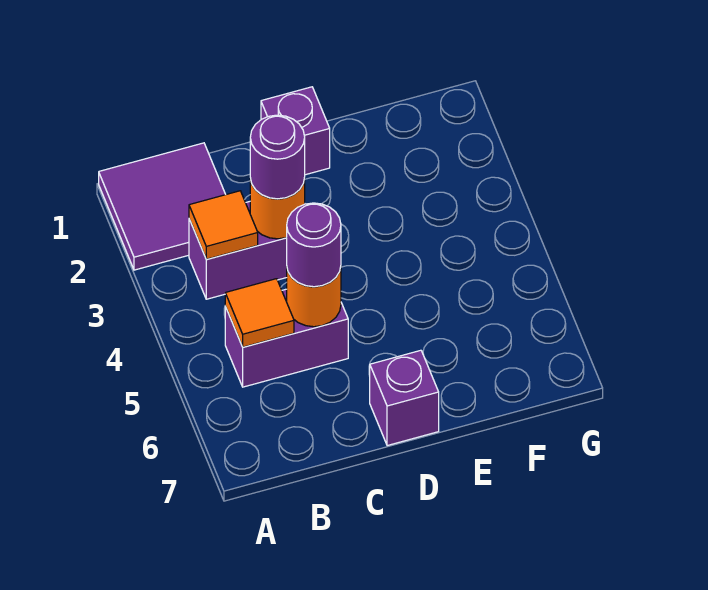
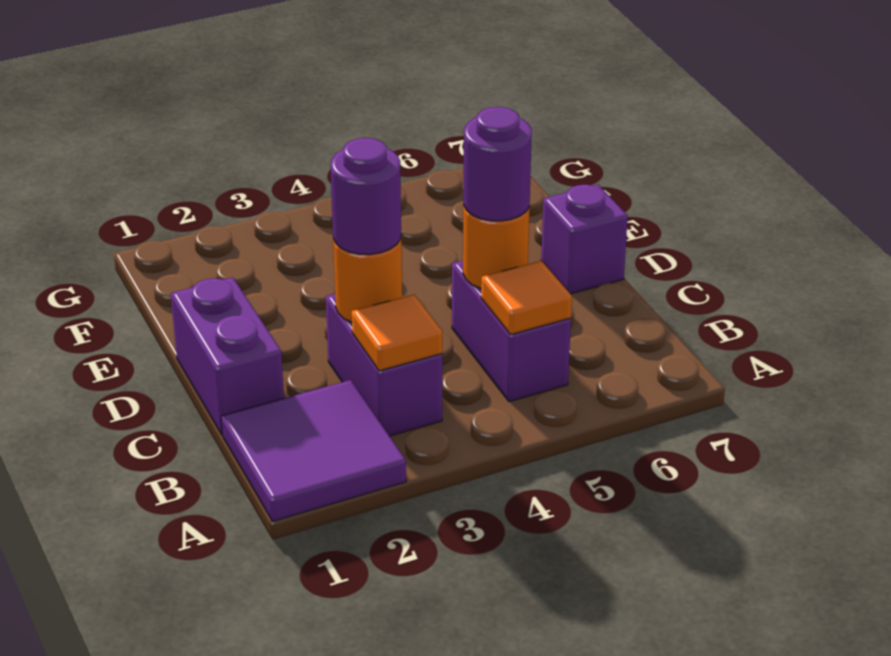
purple brick D1 level 1 -> purple brick C1:D1 level 1

